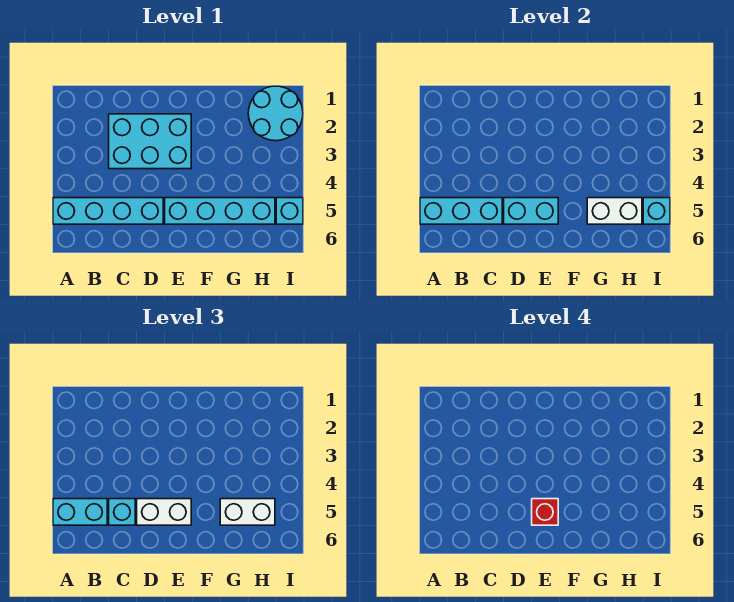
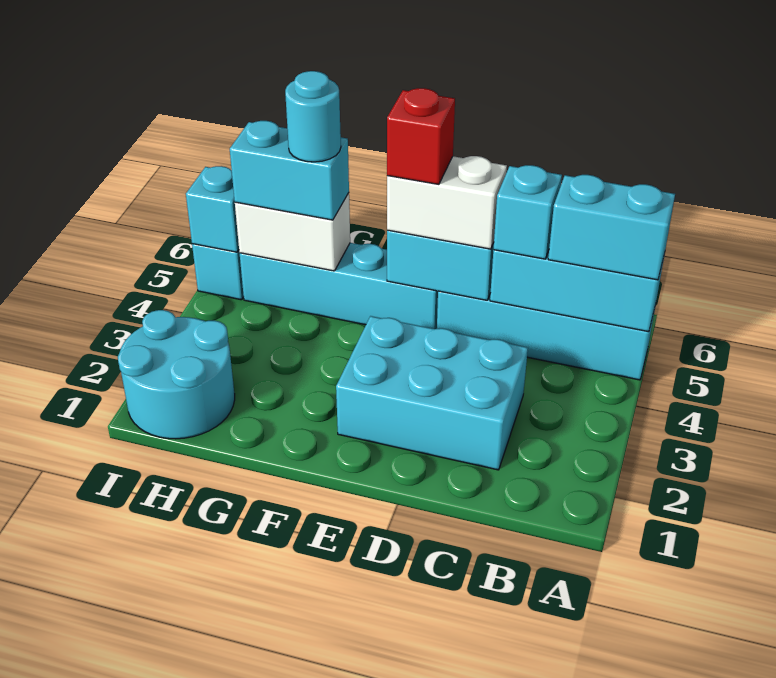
white brick G5:H5 level 3 -> cyan brick G5:H5 level 3
none -> cyan round brick G5 level 4

